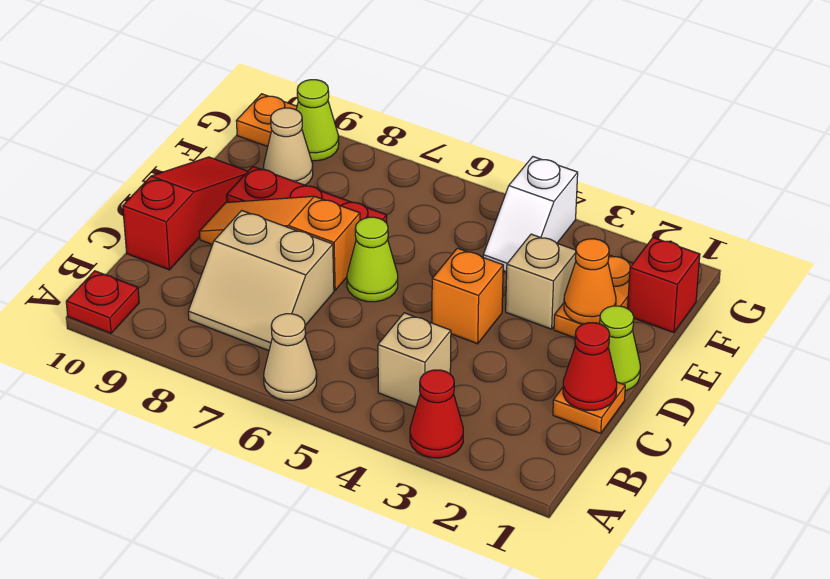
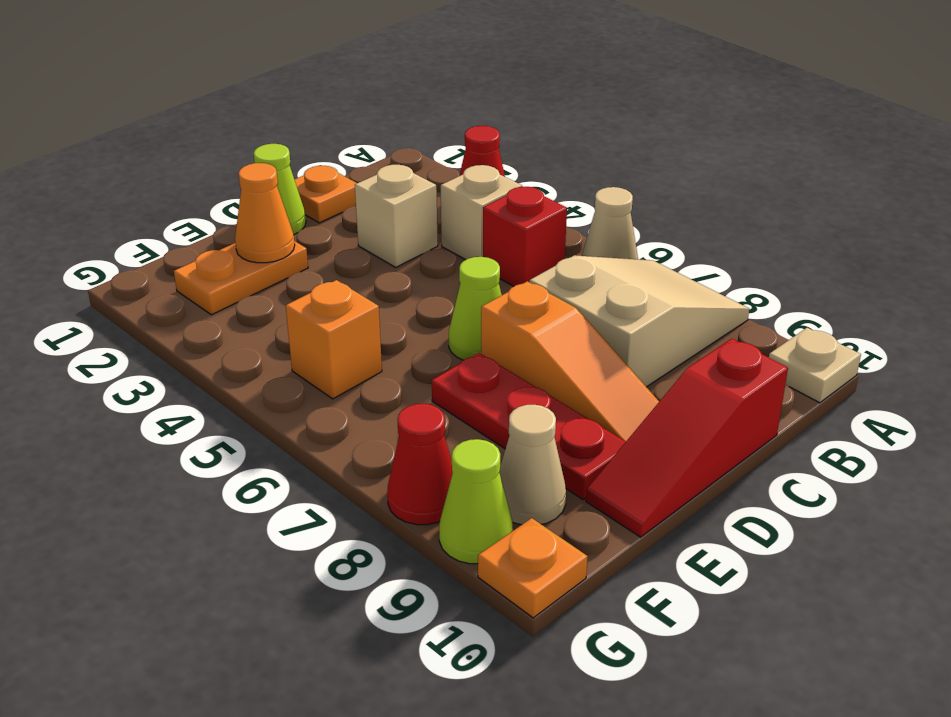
red plate A10 level 1 -> tan plate A10 level 1
tan slope B7:C8 level 1 top C -> tan slope A7:C8 level 1 top C
red cone C1 level 2 -> red cone G8 level 1
orange brick D4 level 1 -> orange brick F5 level 1
tan brick E3 level 1 -> tan brick C3 level 1
red brick F1 level 1 -> red brick B5 level 1
white slope F4:G4 level 1 top G -> none

